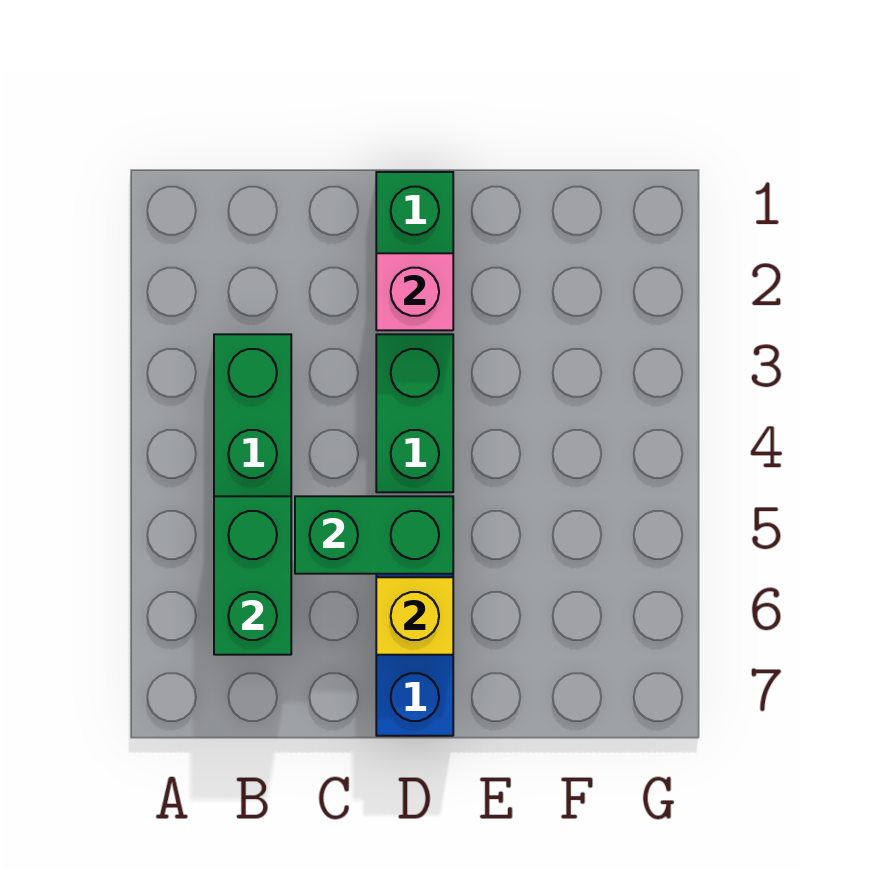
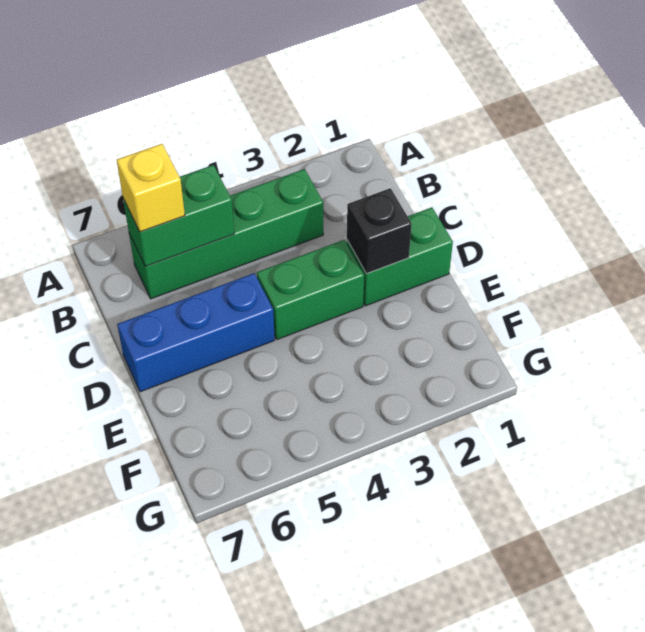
green brick C5:D5 level 2 -> none
pink brick D2 level 2 -> black brick D2 level 2
yellow brick D6 level 2 -> yellow brick B6 level 3

